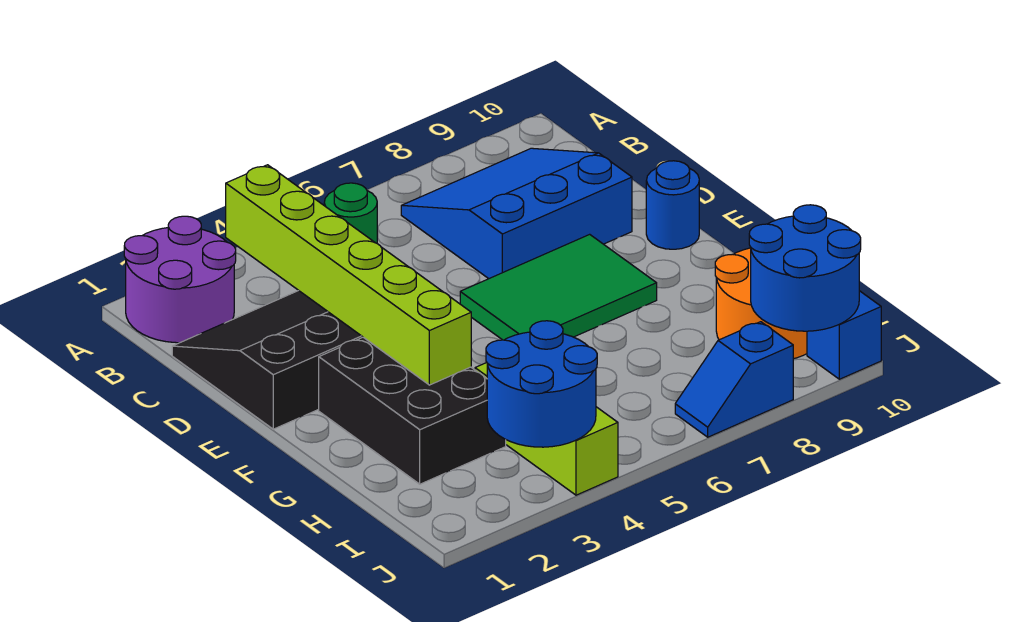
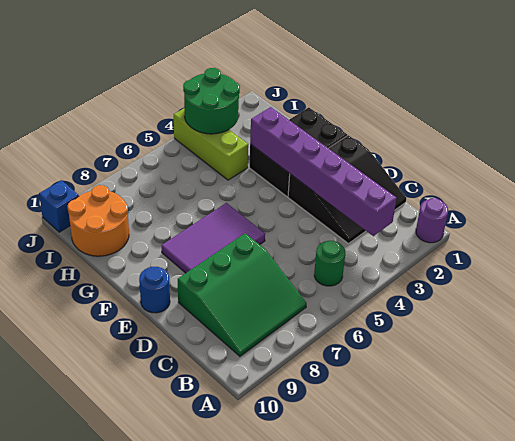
purple round brick A1:B2 level 1 -> purple round brick A1 level 1
lime brick B3:G3 level 2 -> purple brick B3:G3 level 2
blue slope B7:D9 level 1 top D -> green slope B7:D9 level 1 top D
green tile E6:F8 level 1 -> purple tile E6:F8 level 1
black brick F2:H3 level 1 -> black brick F1:G3 level 1
blue round brick I3:J4 level 2 -> green round brick I3:J4 level 2
blue round brick I9:J10 level 2 -> none
blue slope J7:J8 level 1 top 8 -> none

